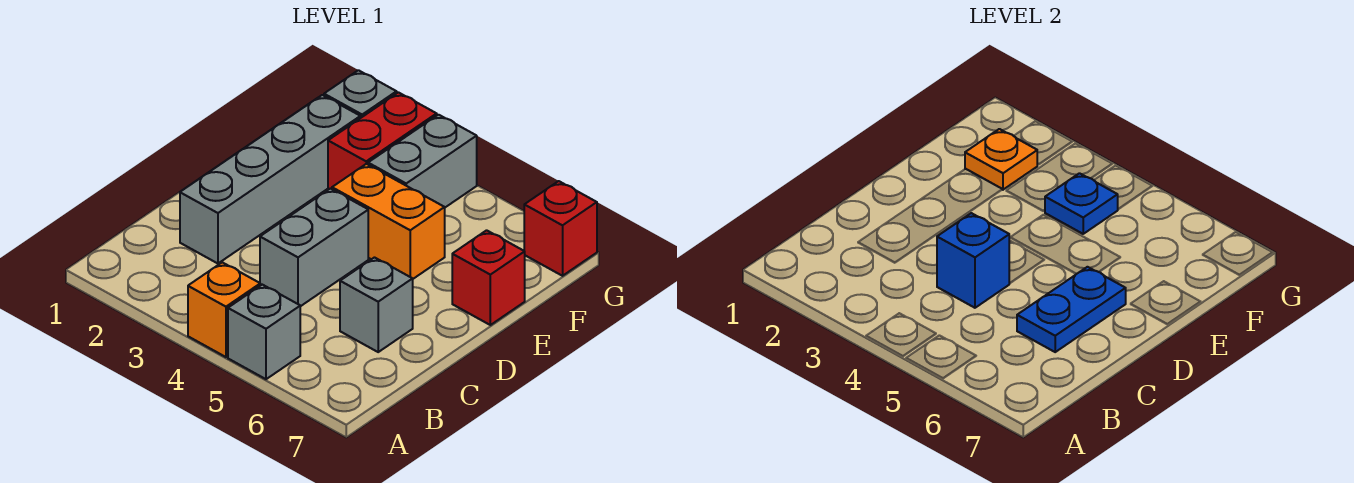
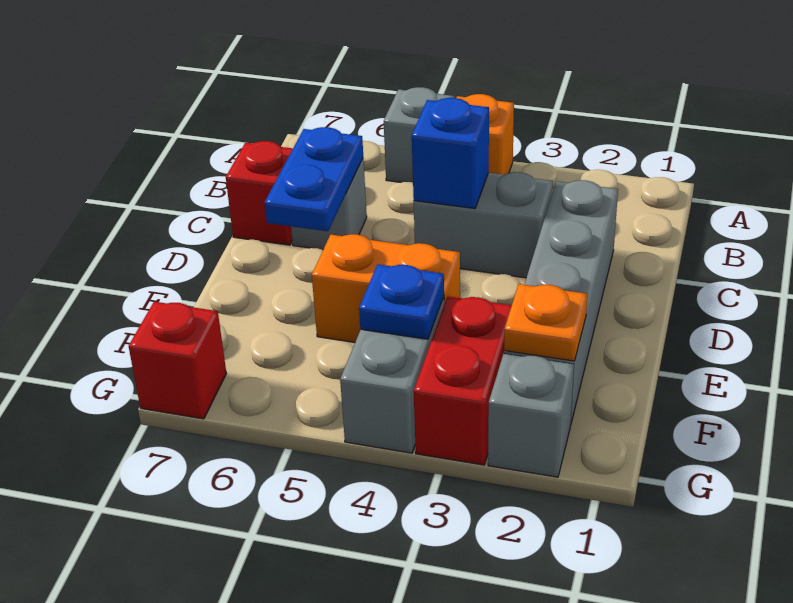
grey brick C4:D4 level 1 -> grey brick C3:C4 level 1
red brick E7 level 1 -> red brick C7 level 1

